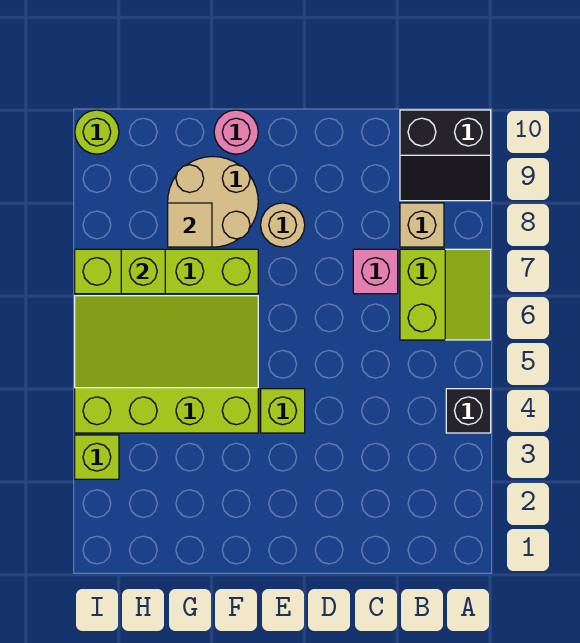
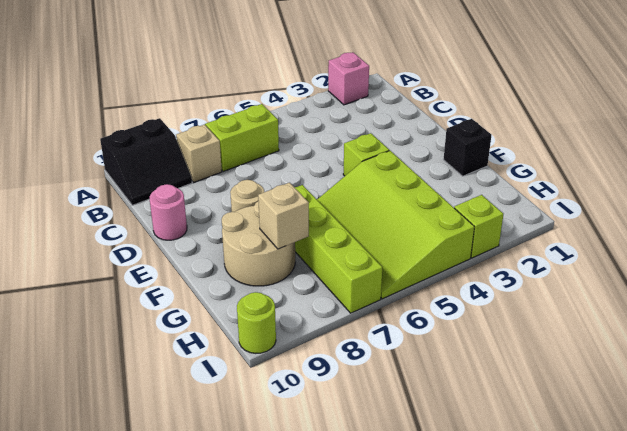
black brick A4 level 1 -> black brick F1 level 1
black slope A9:B10 level 1 top 10 -> black slope A9:B10 level 1 top A
pink brick C7 level 1 -> pink brick A2 level 1
pink round brick F10 level 1 -> pink round brick D10 level 1
tan tile G8 level 2 -> tan brick G8 level 2
lime brick H7 level 2 -> none

